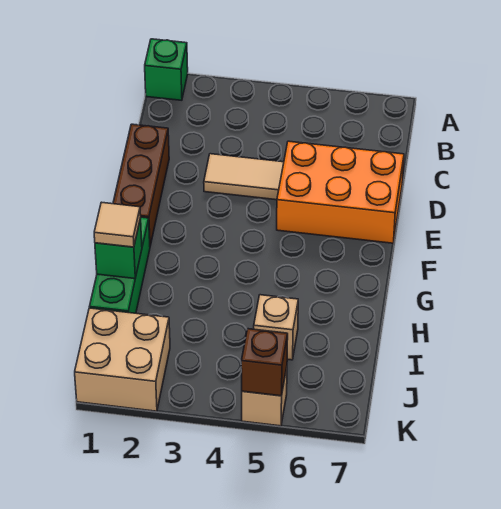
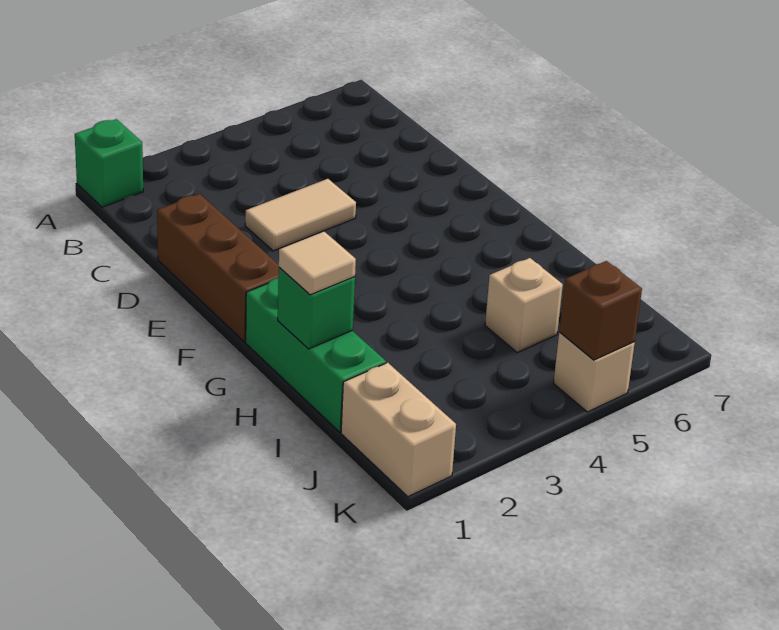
orange brick D5:E7 level 1 -> none
tan brick J1:K2 level 1 -> tan brick J1:K1 level 1

